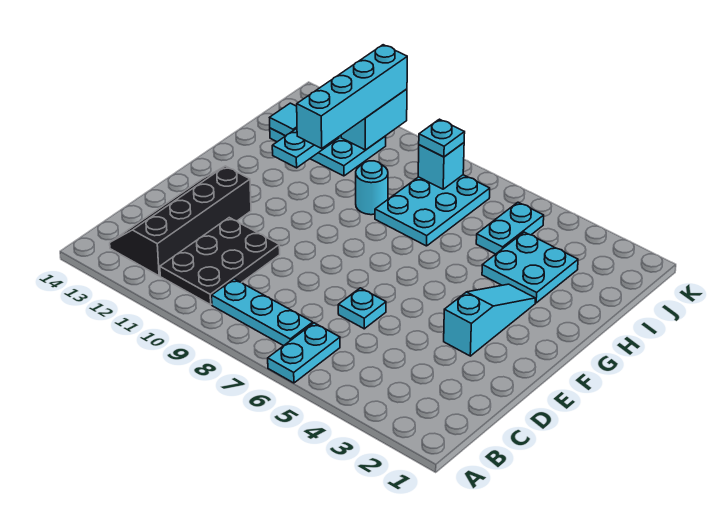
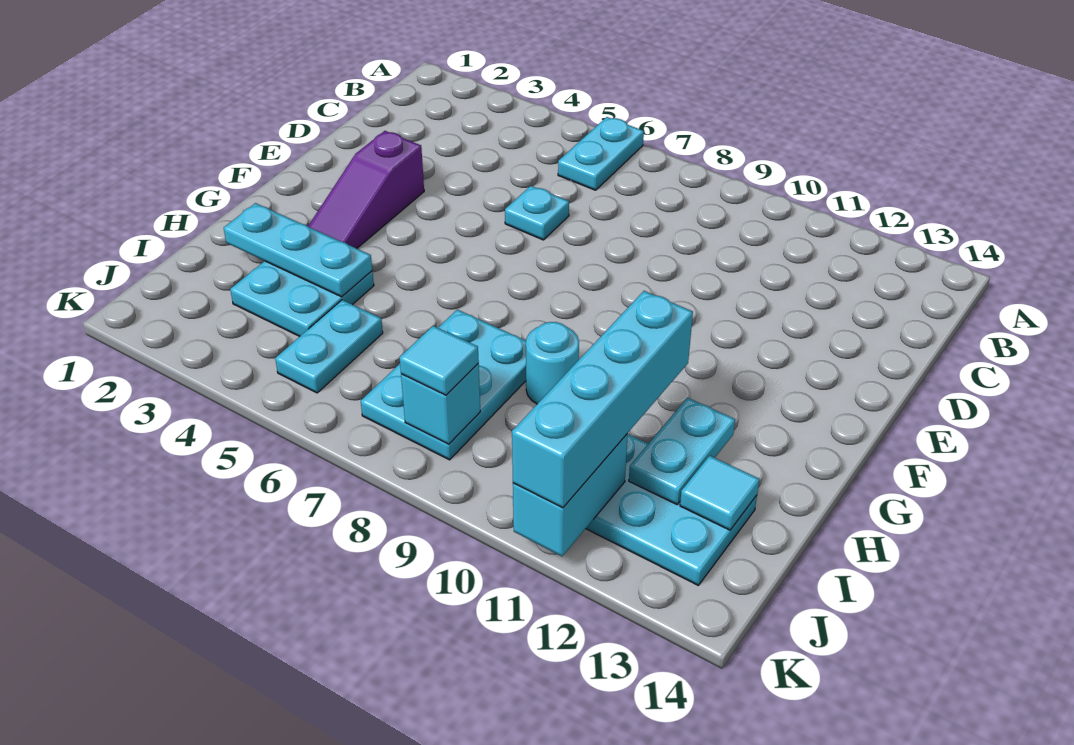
cyan plate B7:B9 level 1 -> cyan plate H2:H4 level 2
black plate B10:D11 level 1 -> none
black slope B12:E13 level 1 top 12 -> none
cyan slope E3:G3 level 1 top E -> purple slope E3:G3 level 1 top E
cyan plate J8 level 3 -> cyan tile J8 level 3

